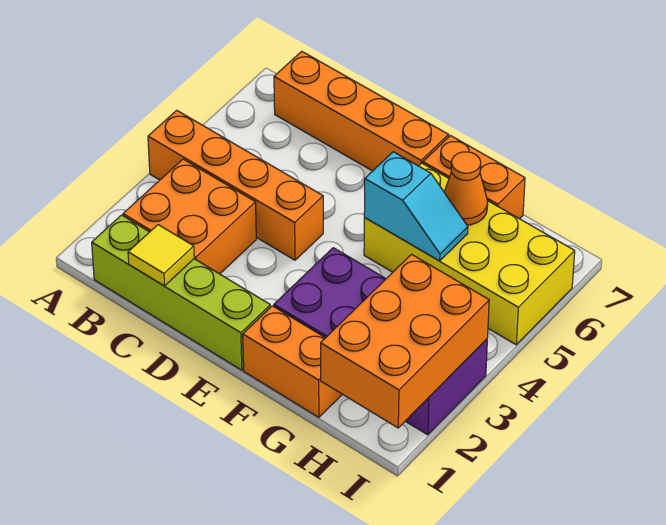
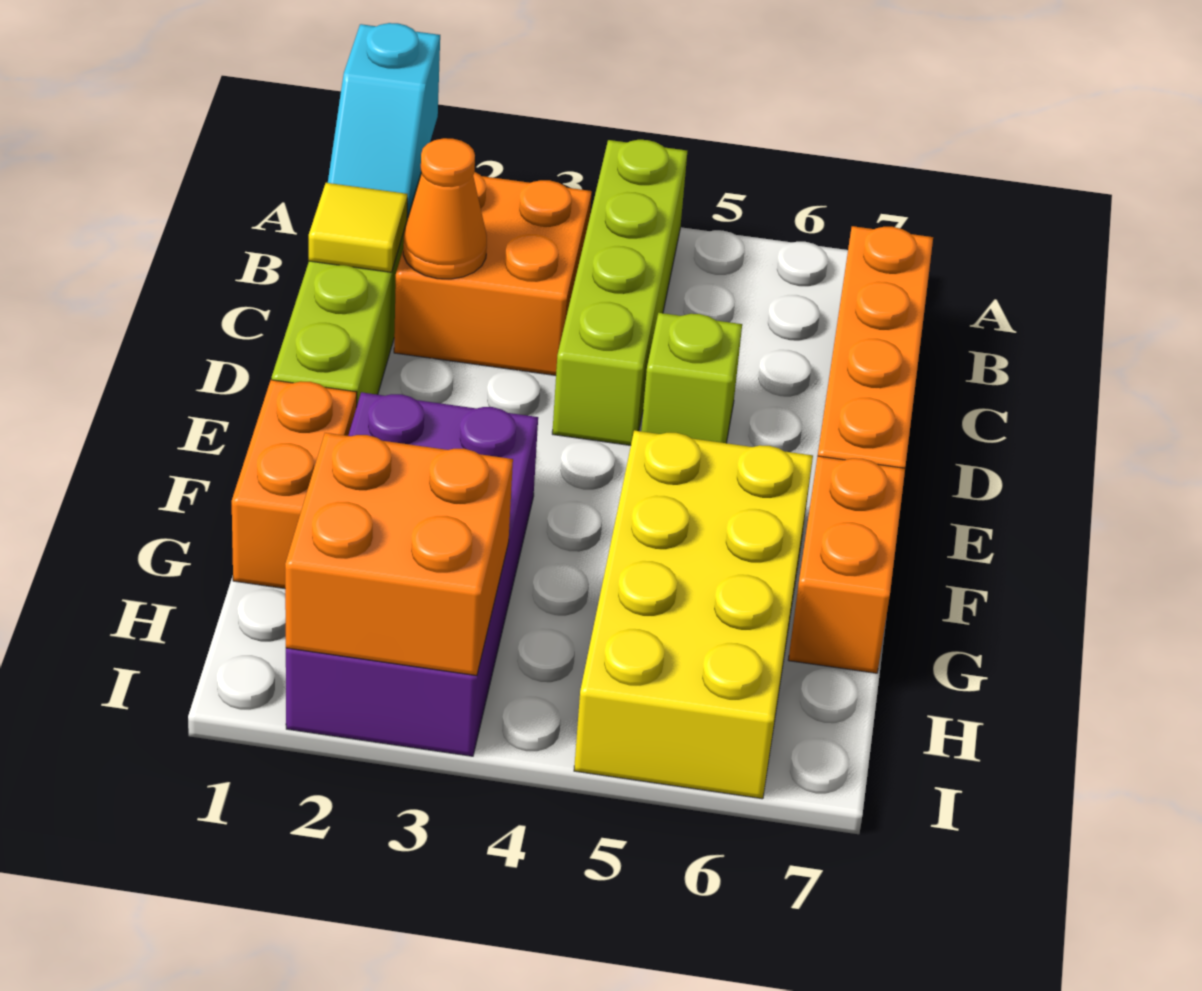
orange brick A4:D4 level 1 -> lime brick A4:D4 level 1
none -> lime brick D5 level 1
cyan slope F5:G5 level 2 top F -> cyan slope A1:B1 level 2 top A
orange cone G6 level 2 -> orange cone C2 level 2
orange brick H1:I3 level 2 -> orange brick H2:I3 level 2

